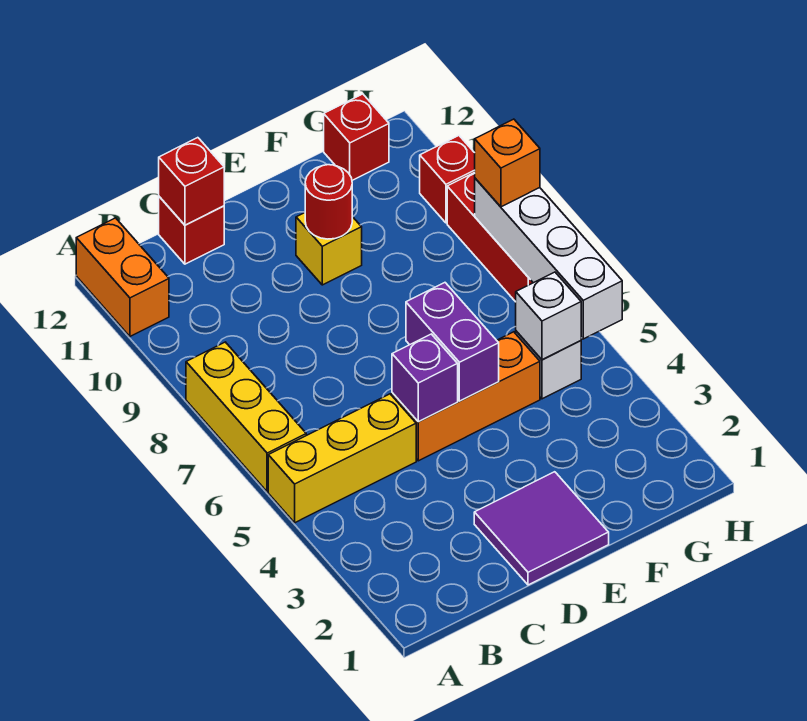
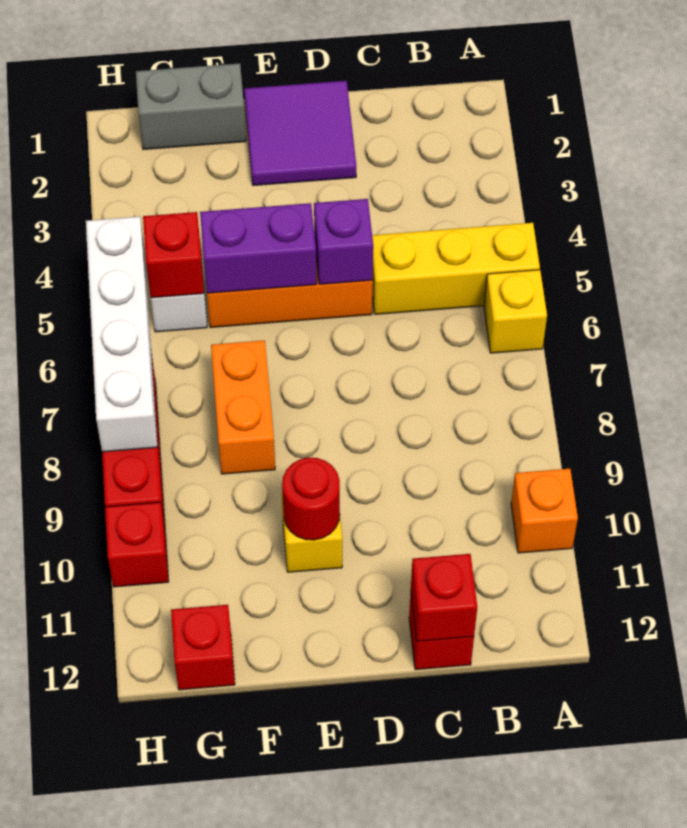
yellow brick A6:A8 level 1 -> yellow brick A6 level 1
orange brick A11:A12 level 1 -> orange brick F7:F8 level 1
purple brick E5:E6 level 2 -> purple brick E5:F5 level 2
none -> grey brick F1:G1 level 1
white brick G5 level 2 -> red brick G5 level 2
orange brick H8 level 3 -> orange brick A10 level 1

